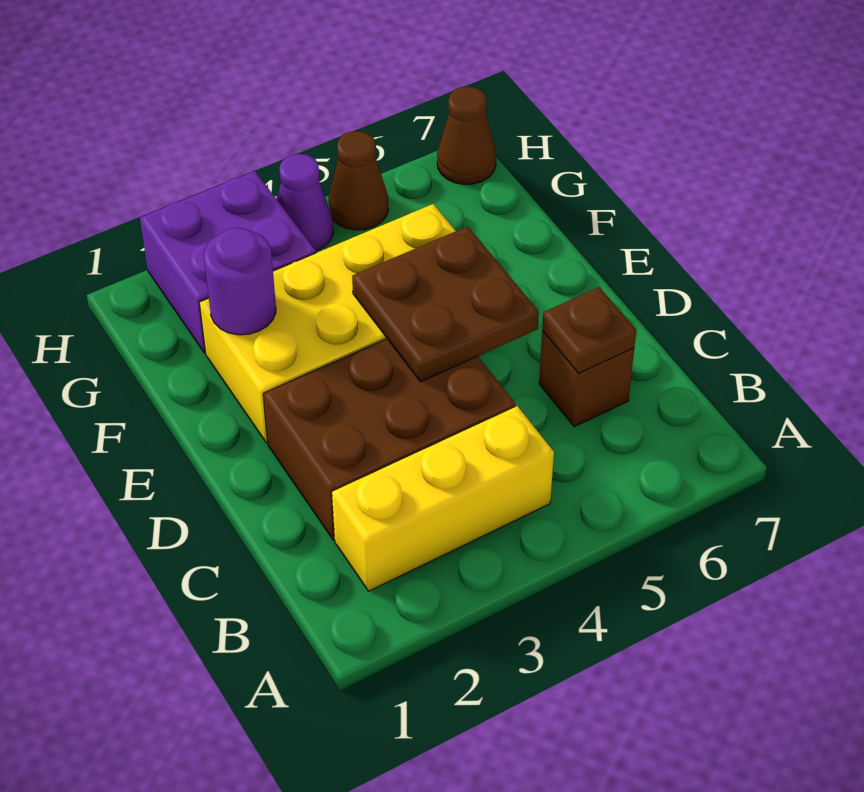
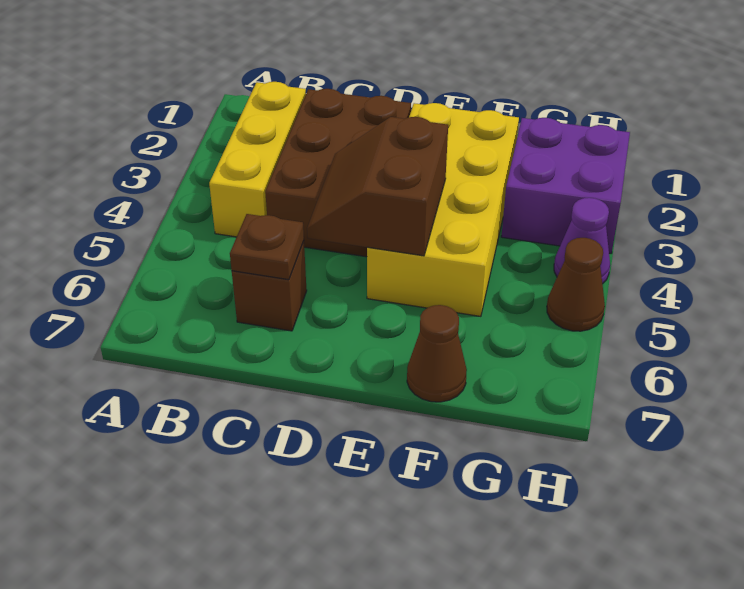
brown plate D4:E5 level 2 -> brown slope D4:E5 level 2 top E
purple round brick F2 level 2 -> none
brown cone H7 level 1 -> brown cone F7 level 1

